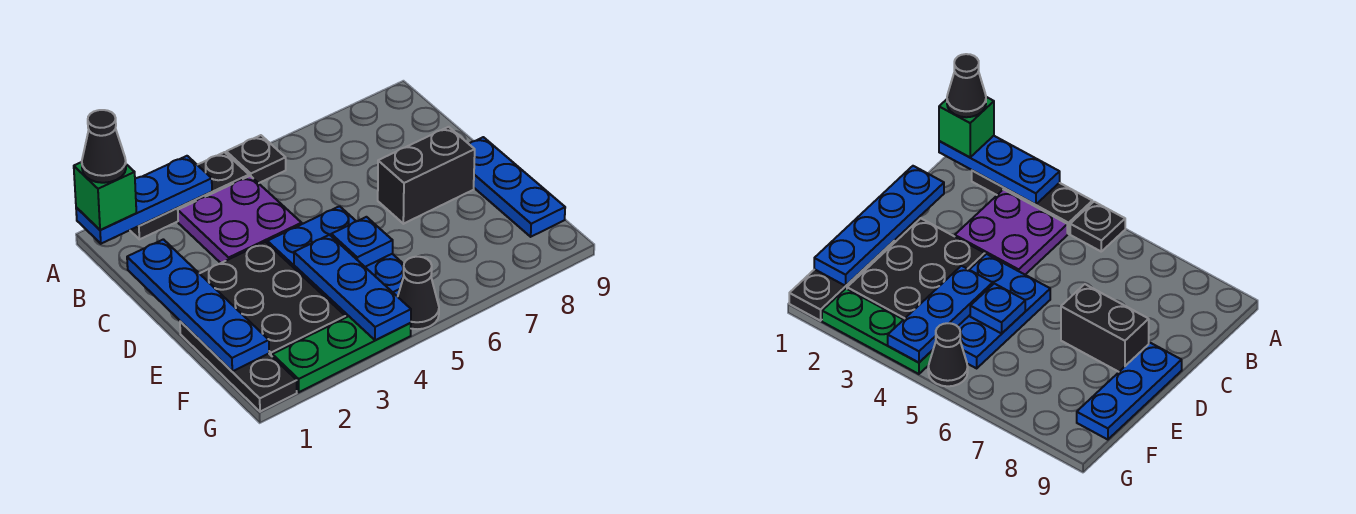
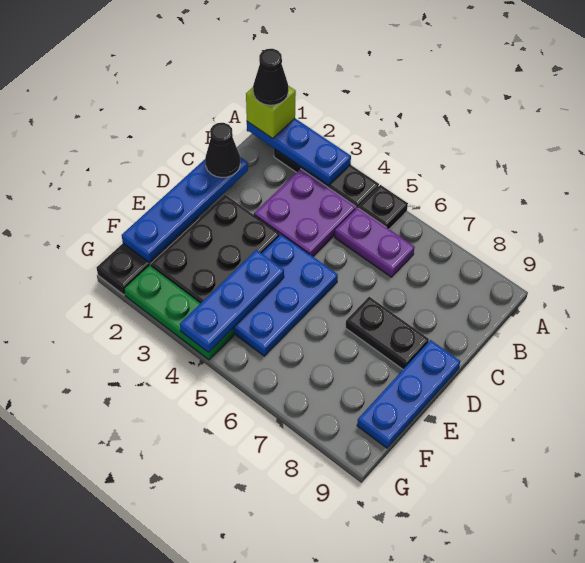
green brick A1 level 3 -> lime brick A1 level 3
none -> purple plate B5:B6 level 1
black brick D7:D8 level 1 -> black plate D7:D8 level 1
blue plate E5 level 2 -> none
black cone G5 level 1 -> black cone C1 level 3

